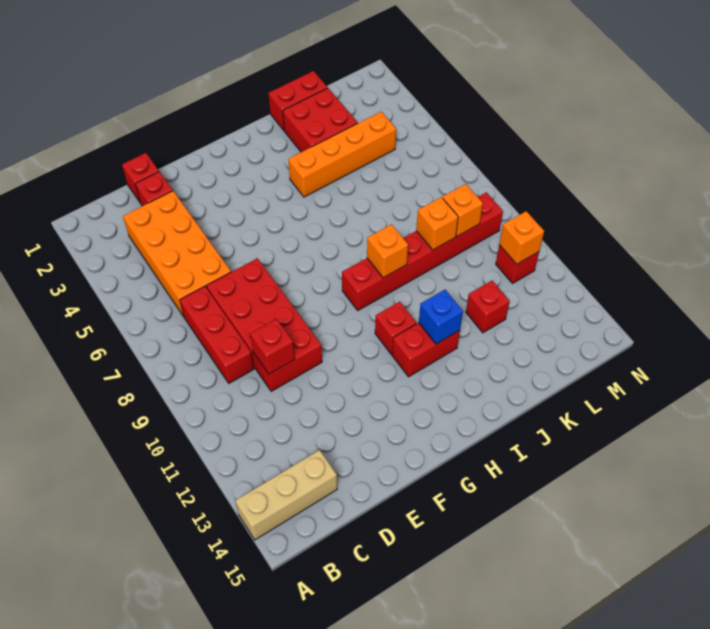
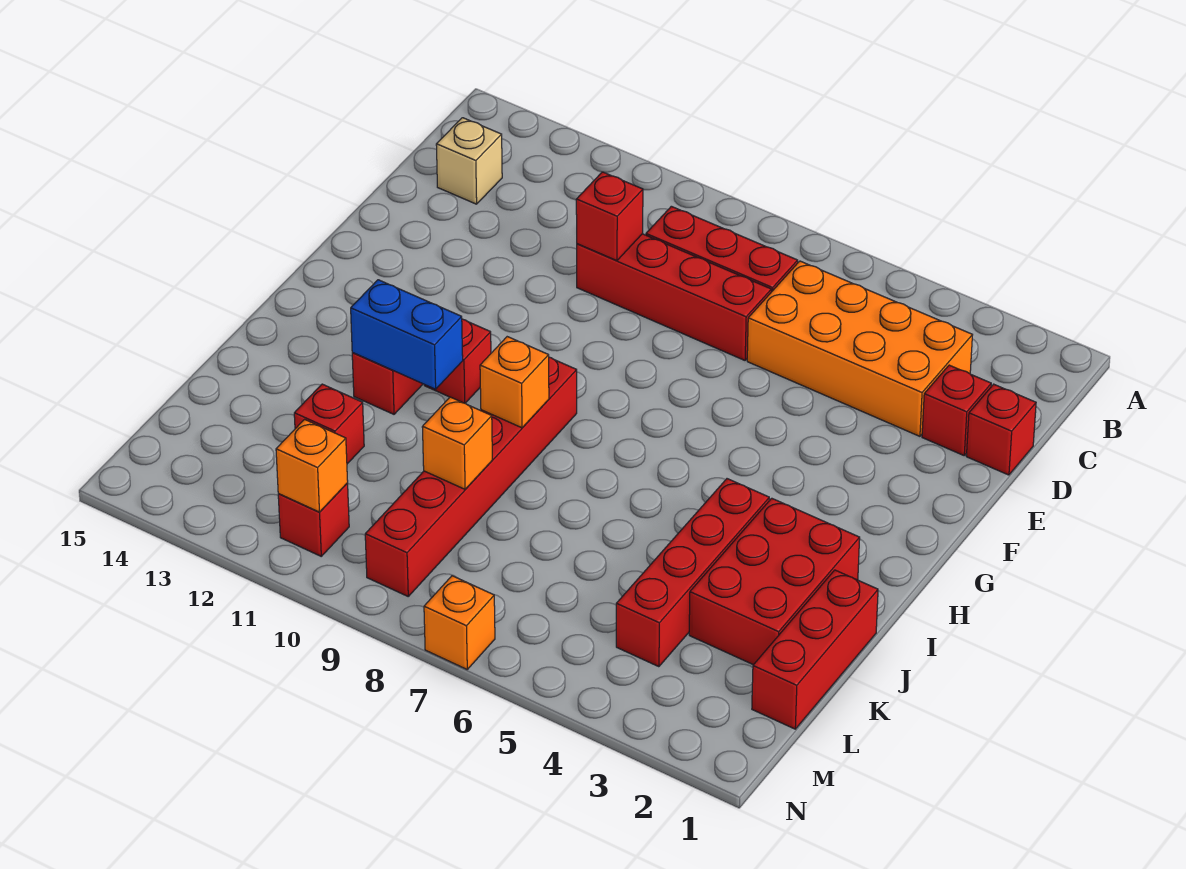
tan brick A14:C14 level 1 -> tan brick C14 level 1
red brick D7:E10 level 1 -> red brick D7:D10 level 1
orange brick I4:L4 level 1 -> red brick I4:L4 level 1
blue brick I12 level 2 -> blue brick I11:I12 level 2
red brick J1:K1 level 1 -> red brick J1:L1 level 1
red brick J2:K3 level 1 -> red brick I2:K3 level 1
orange brick L9 level 2 -> orange brick N7 level 1

